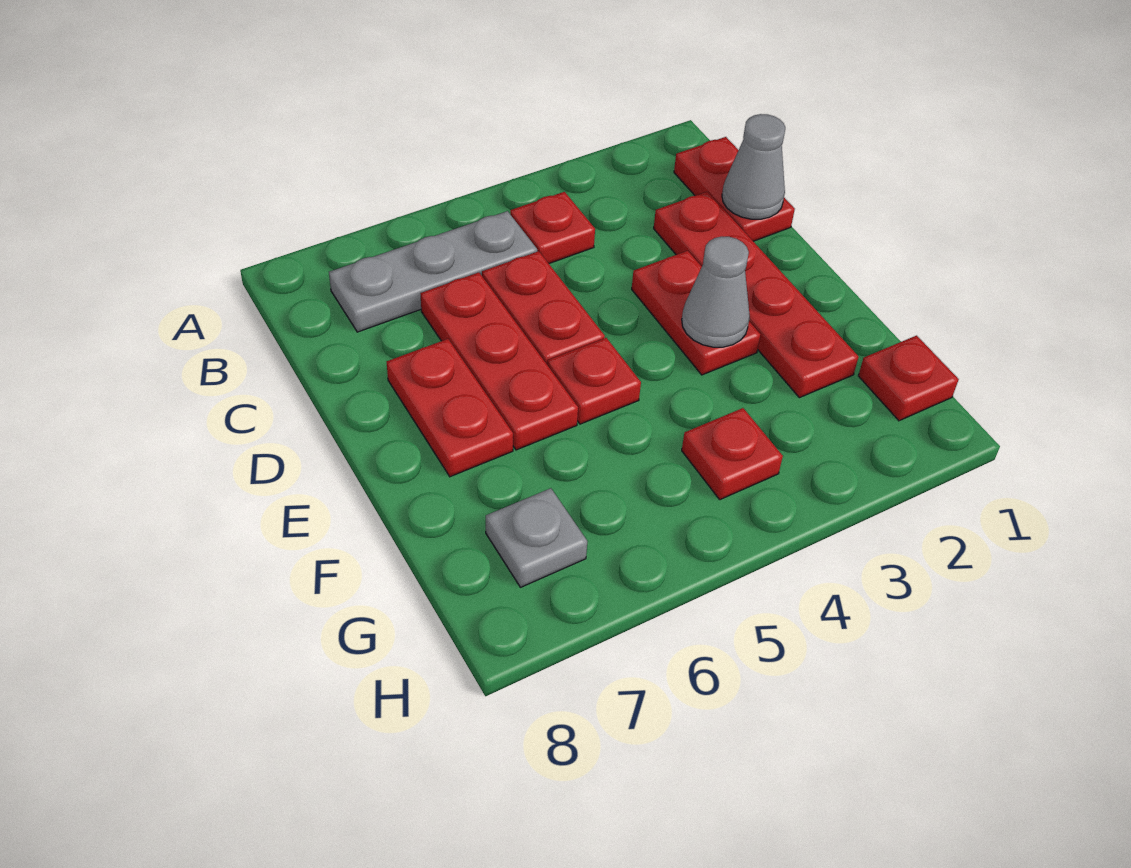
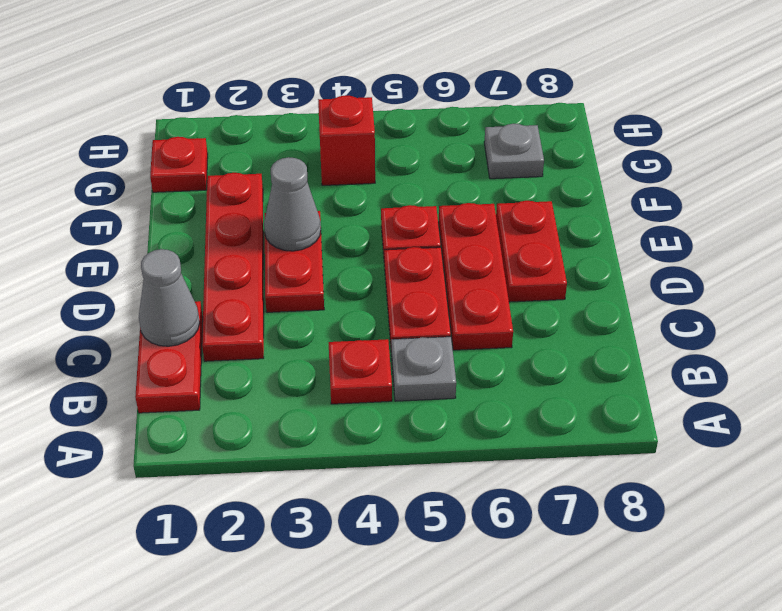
grey plate B5:B7 level 1 -> grey plate B5 level 1
red plate G4 level 1 -> red brick G4 level 1

